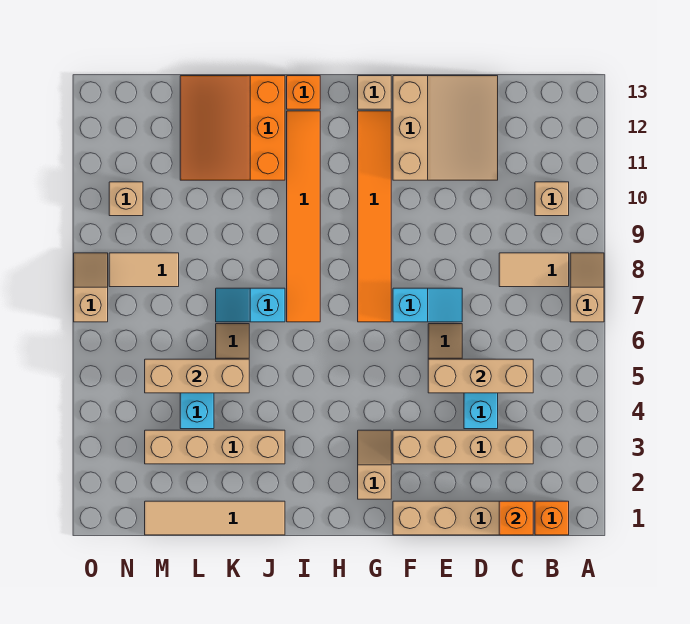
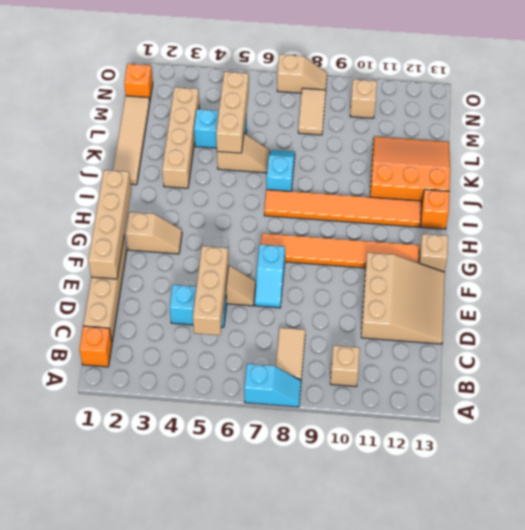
tan slope A7:A8 level 1 top 7 -> cyan slope A7:A8 level 1 top 7
orange brick C1 level 2 -> orange brick N1 level 1
tan brick C3:F3 level 1 -> tan brick E1:H1 level 2
tan slope D11:F13 level 1 top F -> tan slope D11:F13 level 1 top 11

